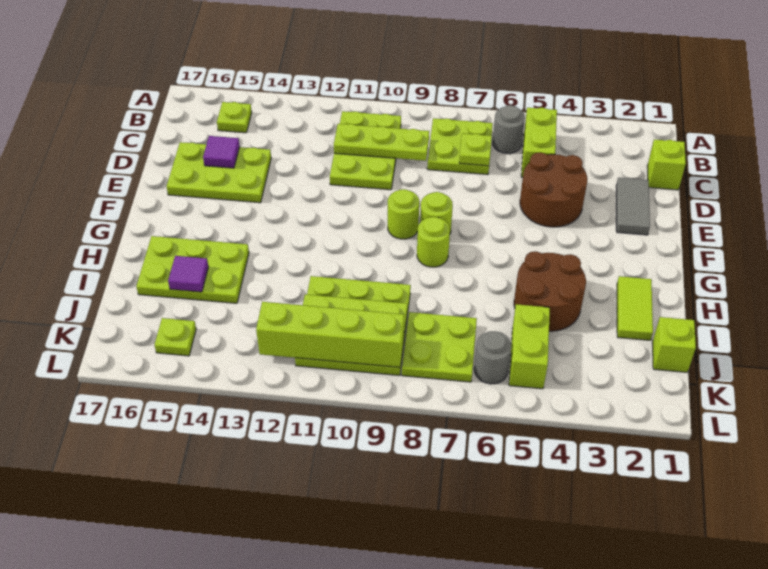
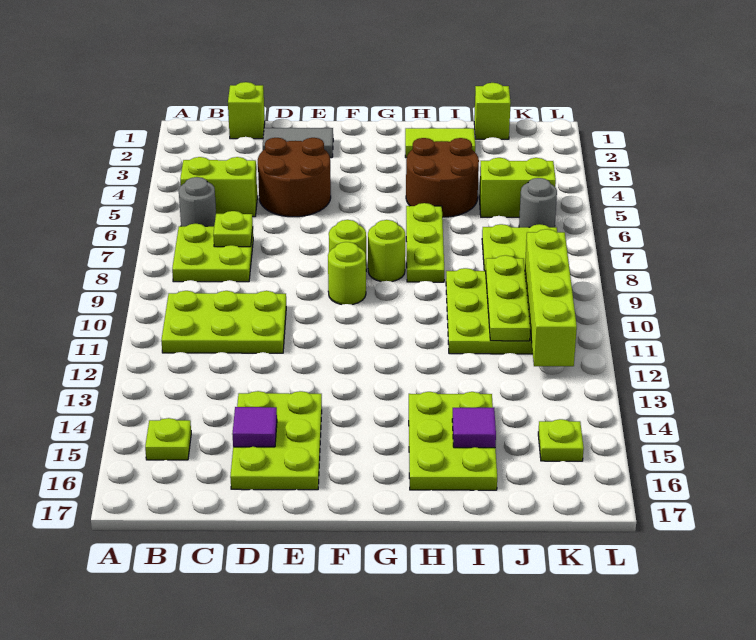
lime plate C9:C11 level 2 -> lime plate H6:H8 level 1

